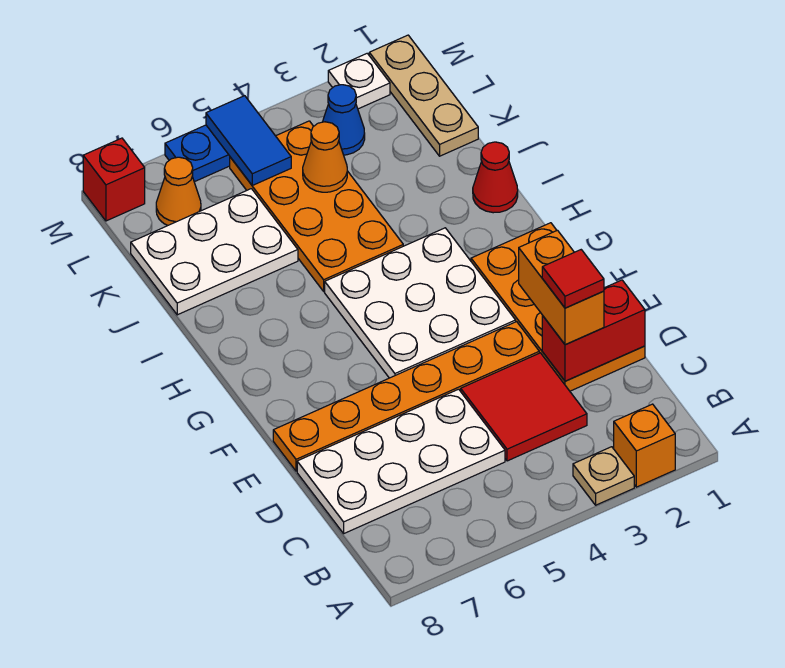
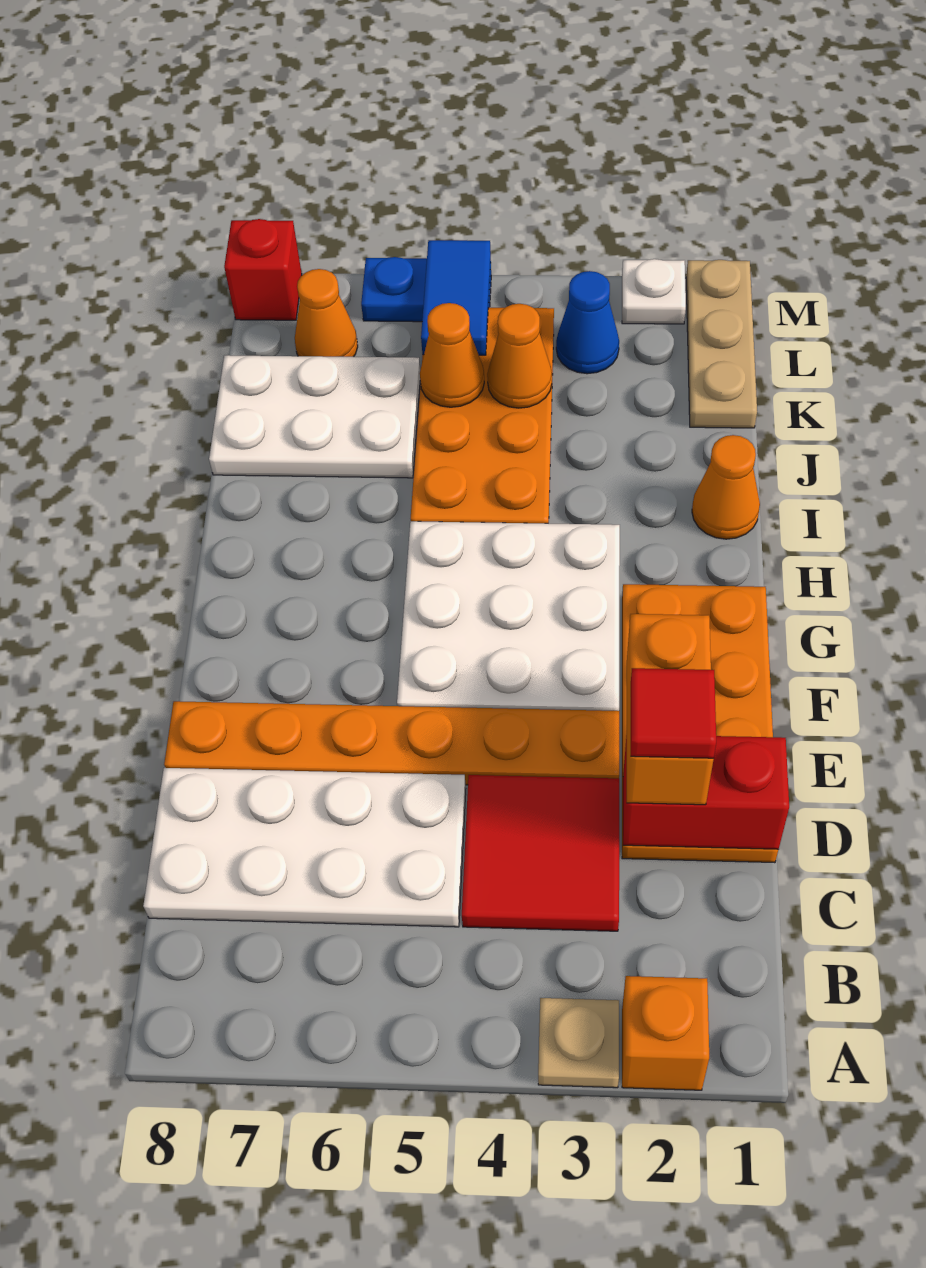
red cone I1 level 1 -> orange cone I1 level 1
none -> orange cone K5 level 2

